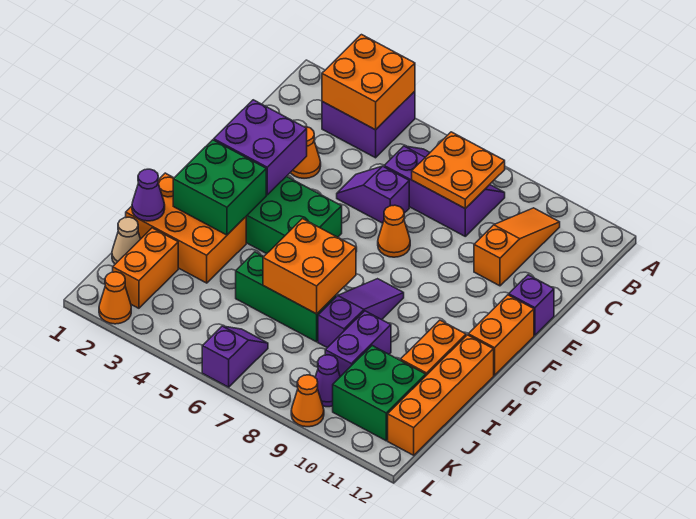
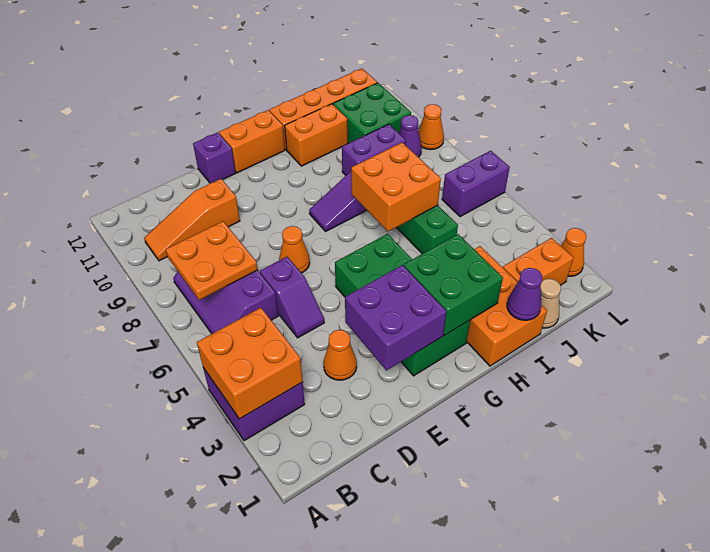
purple slope K6:L6 level 1 top L -> purple brick K6:L6 level 1

